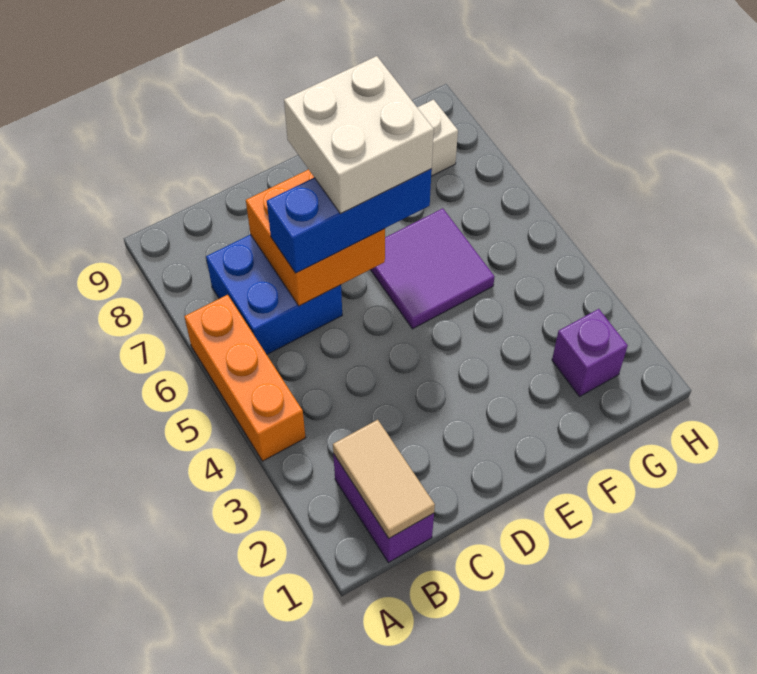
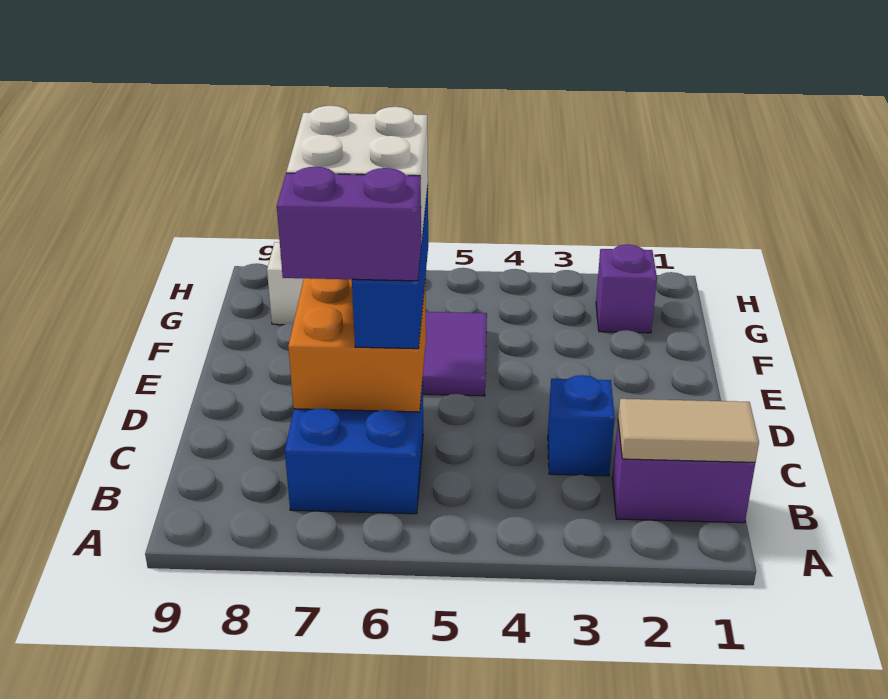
orange brick A4:A6 level 1 -> none
none -> blue brick C3 level 1
none -> purple brick C6:C7 level 4

